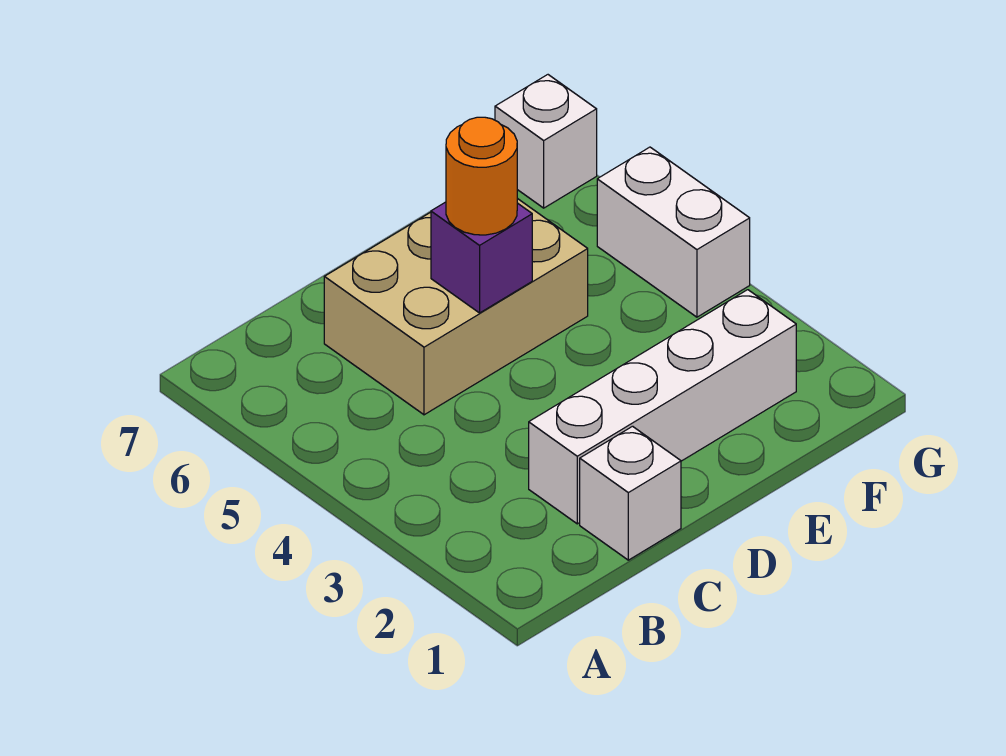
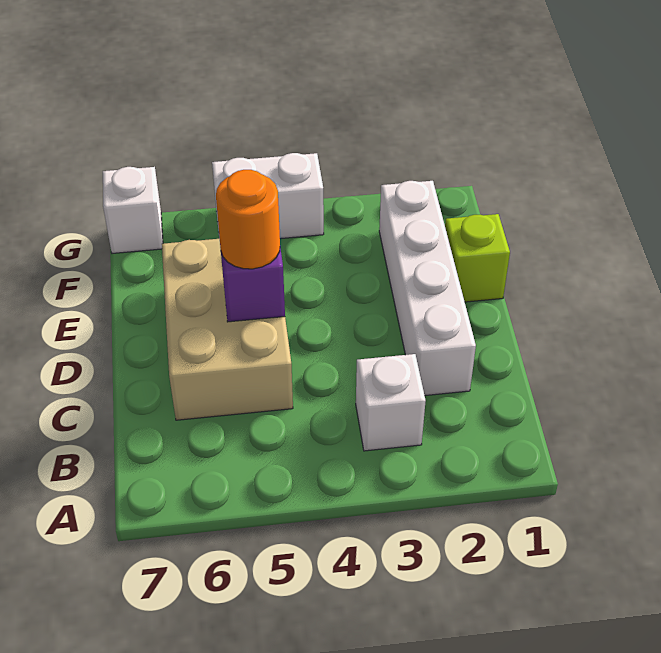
white brick C1 level 1 -> white brick B3 level 1
none -> lime brick E1 level 1

